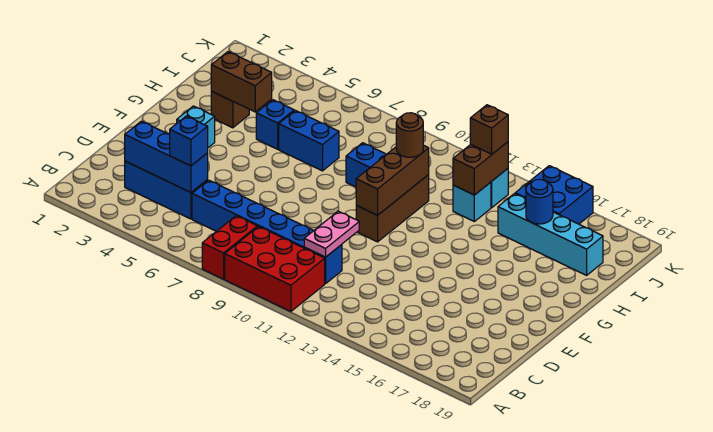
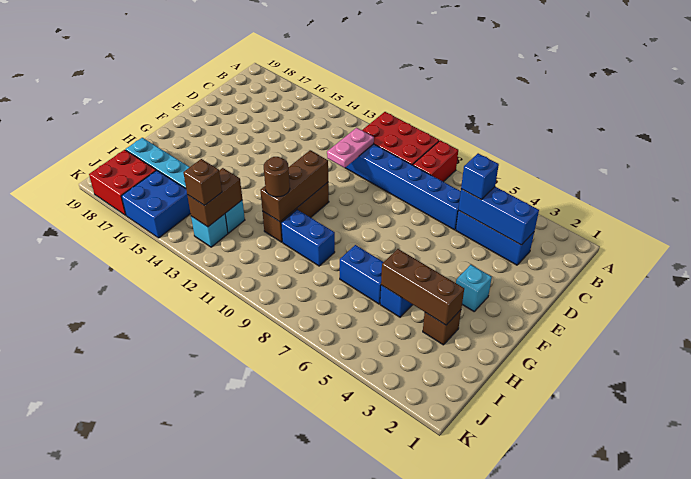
brown brick H3:H4 level 2 -> brown brick H3:H5 level 2
blue round brick I16 level 2 -> none
none -> red brick J17:K18 level 1

